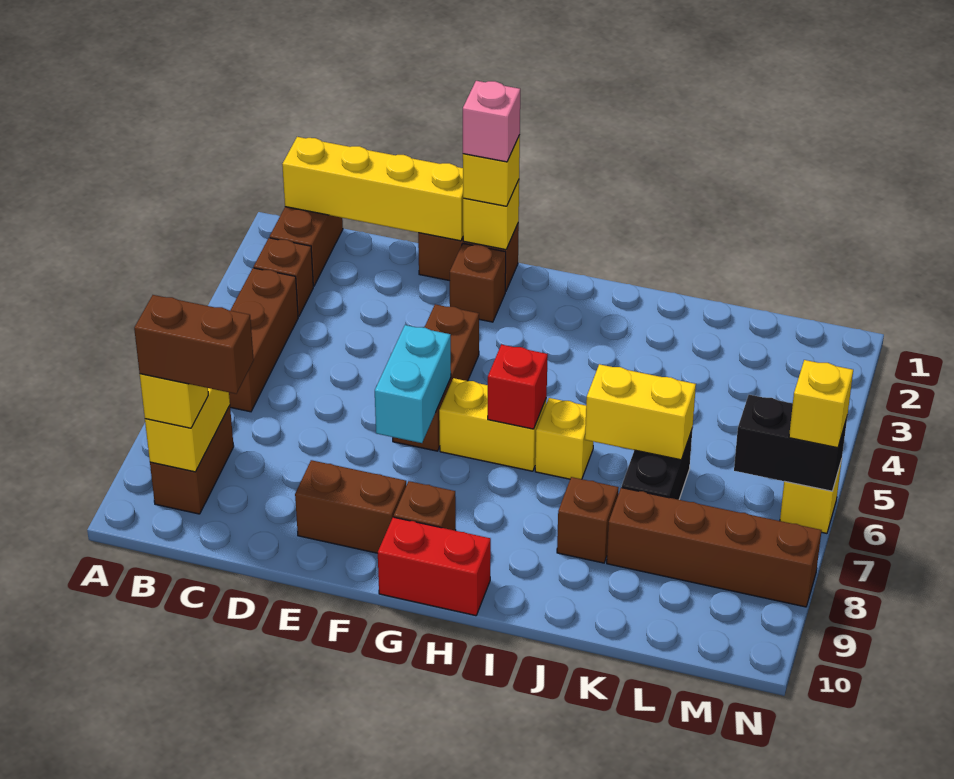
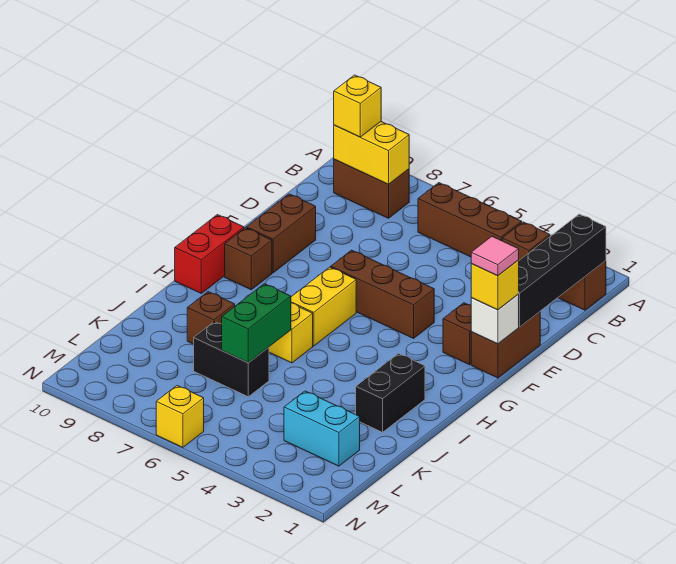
yellow brick B1:E1 level 2 -> black brick B1:E1 level 2
brown brick B9:C9 level 4 -> none
yellow brick F1 level 2 -> white brick F1 level 2
pink brick F1 level 4 -> pink tile F1 level 4
cyan brick F6:F7 level 2 -> cyan brick L2:L3 level 1
red brick H6 level 2 -> none
yellow brick J6:K6 level 2 -> green brick J6:K6 level 2
brown brick K8:N8 level 1 -> none
black brick M6:N6 level 2 -> black brick I2:J2 level 1
yellow brick N6 level 3 -> none

